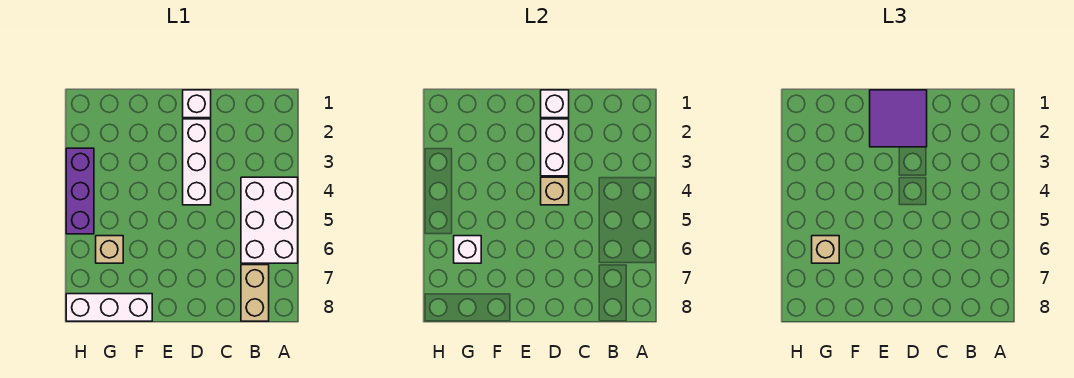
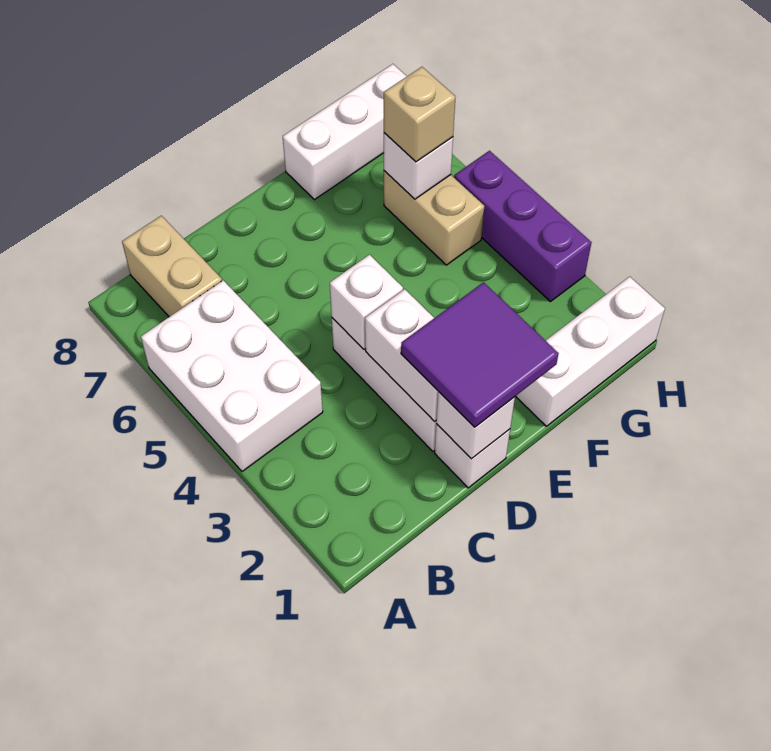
tan brick D4 level 2 -> white brick D4 level 2
none -> white brick F1:H1 level 1
tan brick G6 level 1 -> tan brick G5:G6 level 1

